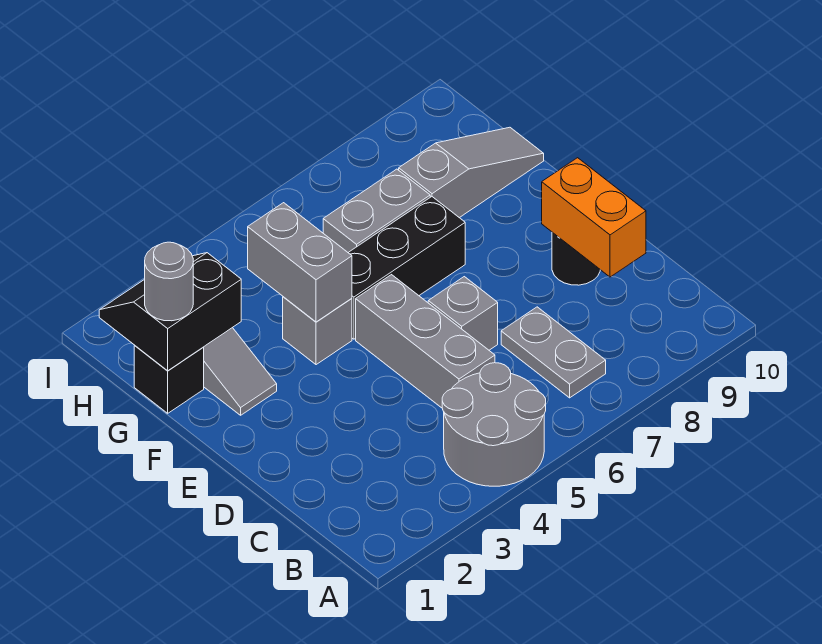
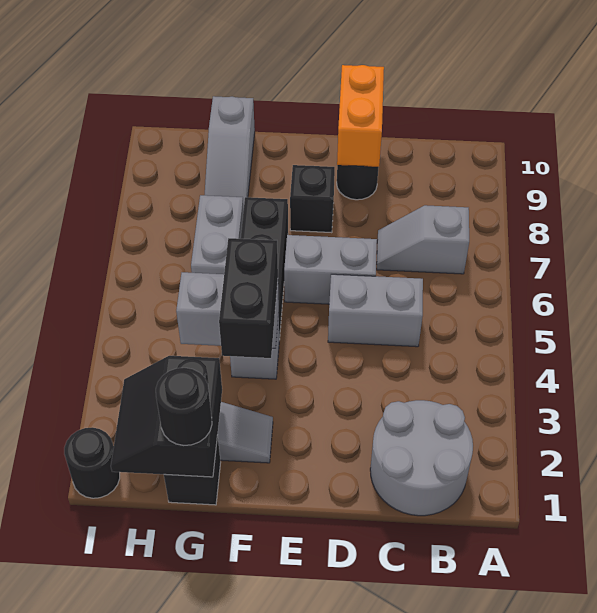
grey round brick A4:B5 level 1 -> grey round brick B1:C2 level 1
grey plate B7:C7 level 1 -> grey slope B7:C7 level 1 top B
grey brick C5:E5 level 1 -> grey brick C5:D5 level 1
orange brick C9:D9 level 2 -> orange brick D9:D10 level 2
grey brick D6 level 1 -> grey brick D6:E6 level 1
none -> black brick E8 level 1
none -> black brick F3:F4 level 3
grey round brick G1 level 3 -> black round brick G1 level 3
grey slope G8:G10 level 1 top 8 -> grey slope G8:G10 level 1 top 10
none -> black round brick I1 level 1

